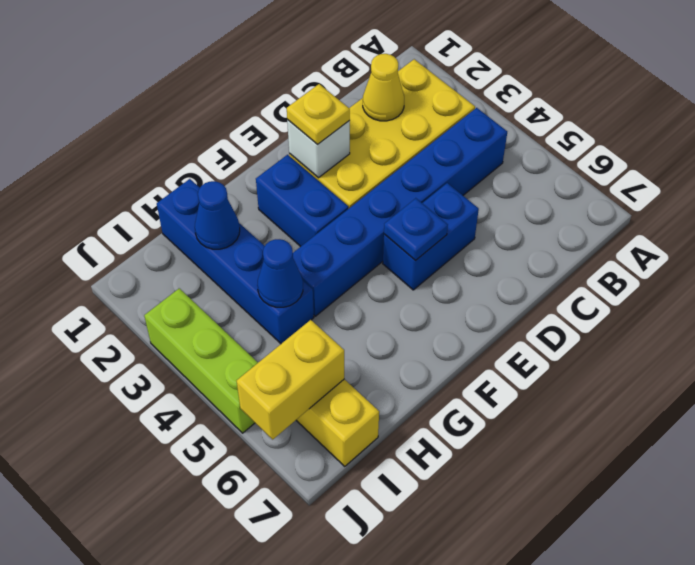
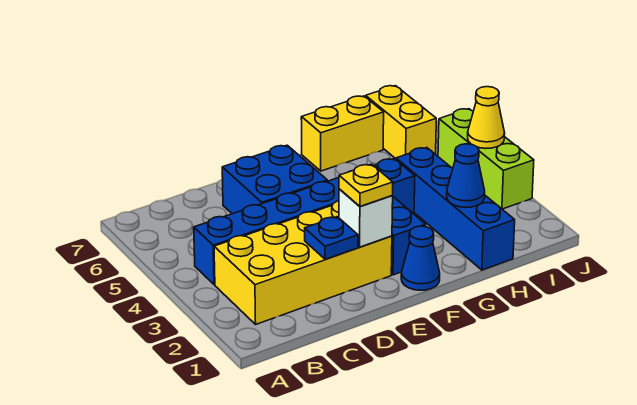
yellow cone C2 level 2 -> yellow cone J4 level 2
blue brick D5:E5 level 1 -> blue brick D5:E6 level 1
blue plate E5 level 2 -> blue plate D2 level 2
blue cone H4 level 2 -> blue cone F1 level 1
yellow brick I6:J6 level 2 -> yellow brick G7:H7 level 1

